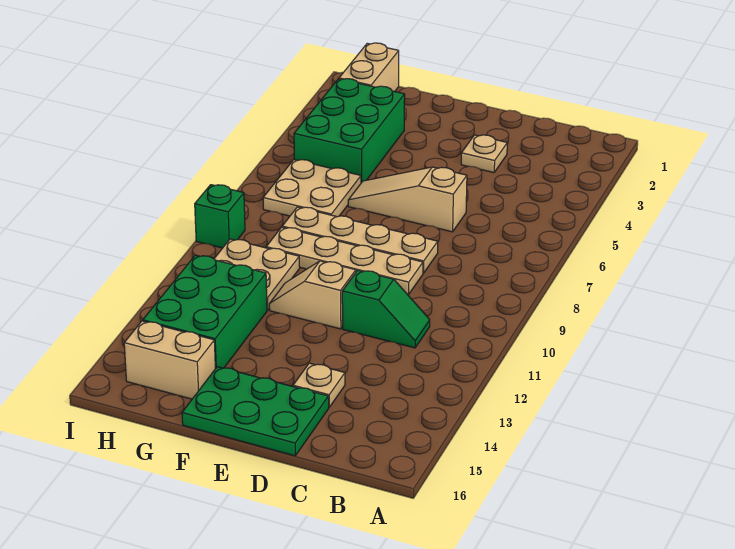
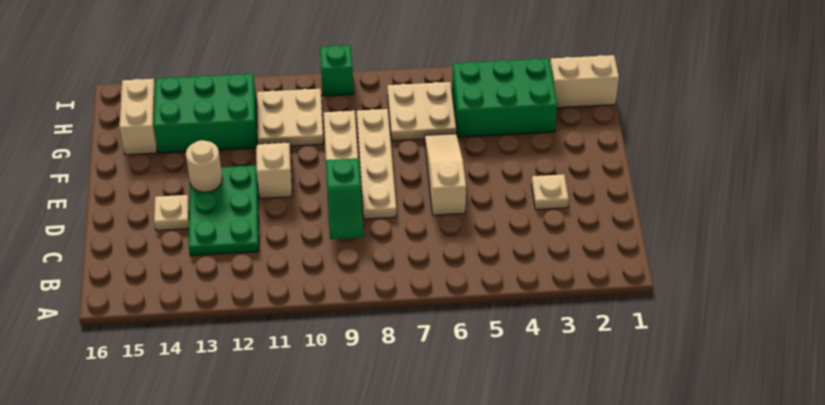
green slope C11:D11 level 1 top D -> green slope C9:D9 level 2 top D
green plate D15:F16 level 1 -> green plate C12:E13 level 1
none -> tan round brick E13 level 2

